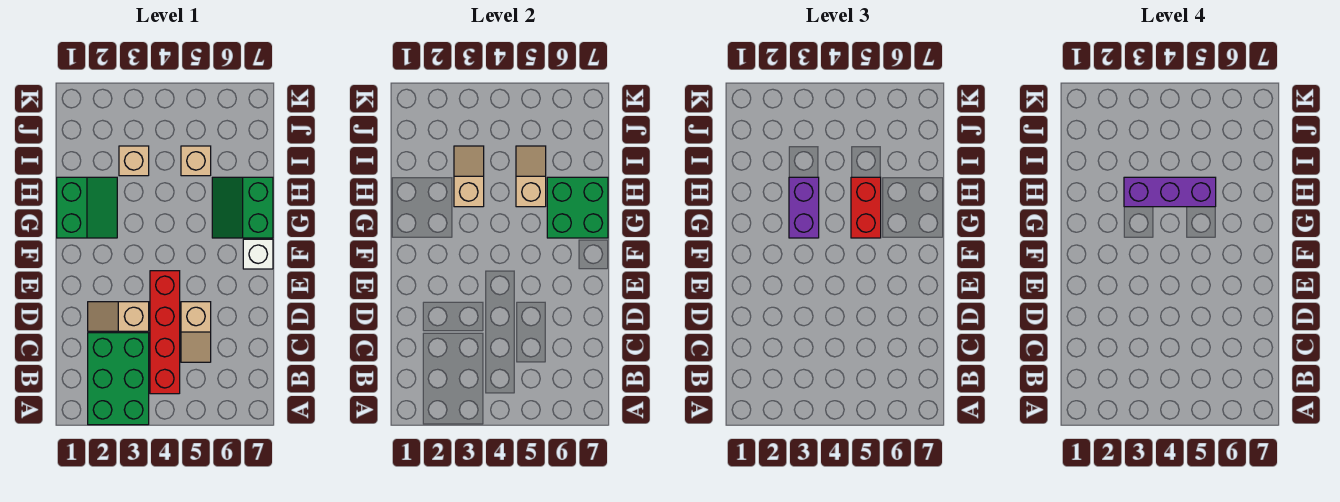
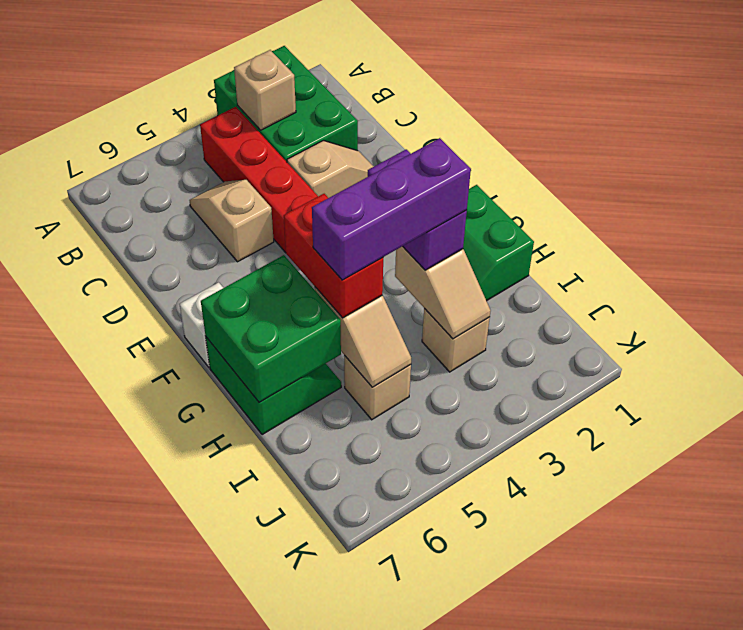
none -> tan brick B3 level 2

